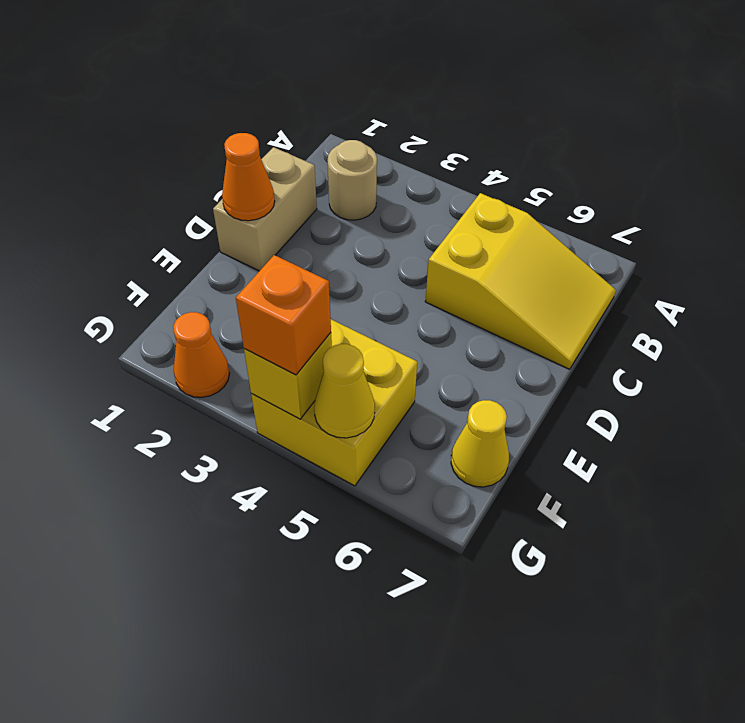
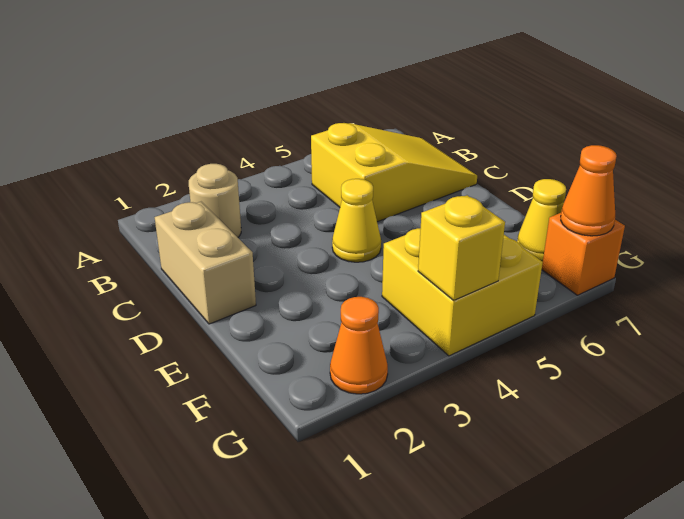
orange cone D1 level 2 -> orange cone G7 level 2
orange brick G4 level 3 -> orange brick G7 level 1
yellow cone G5 level 2 -> yellow cone D4 level 1

